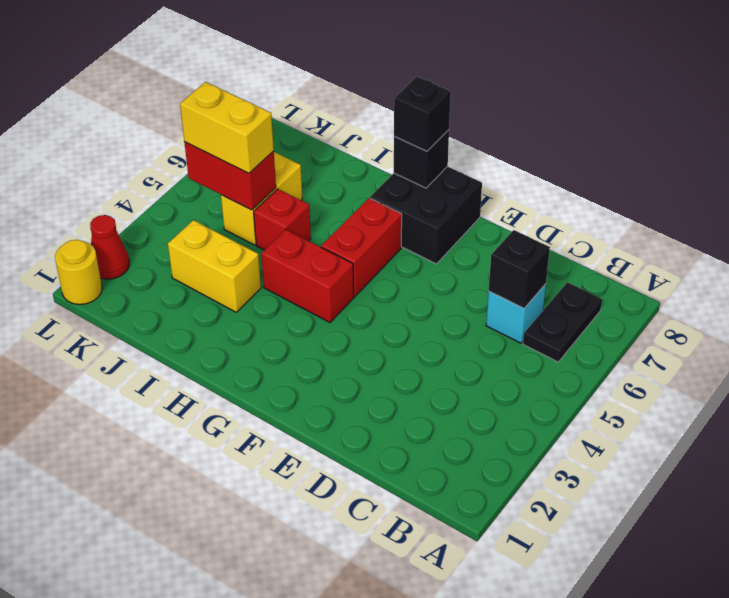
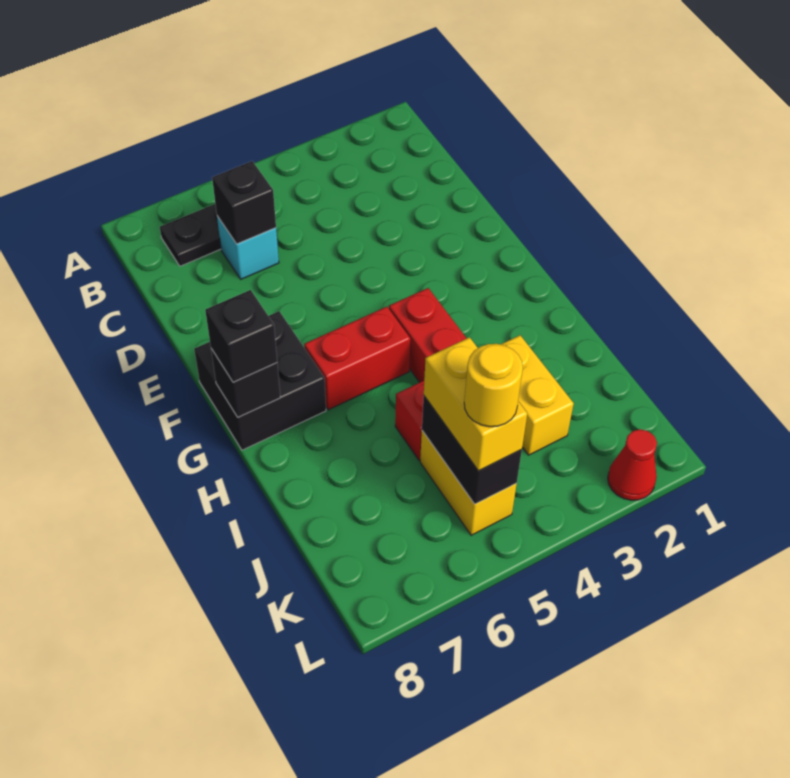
yellow brick J5:J6 level 1 -> yellow brick J5:K5 level 1
red brick J5:K5 level 2 -> black brick J5:K5 level 2
yellow round brick L1 level 1 -> yellow round brick K5 level 4

